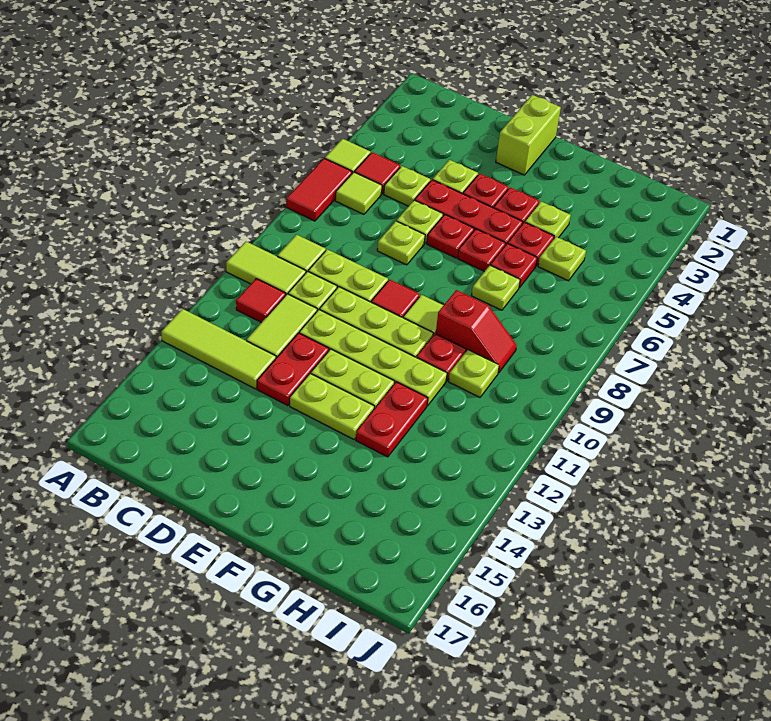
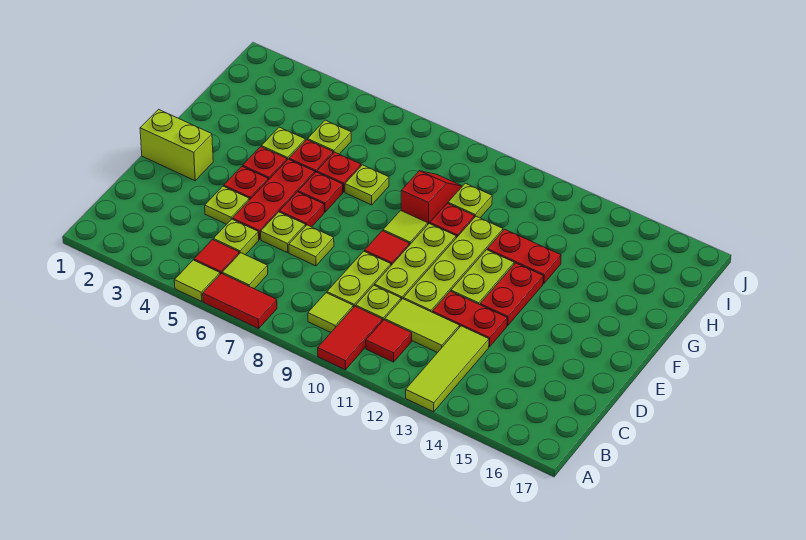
lime tile A10:B10 level 1 -> red tile A10:B10 level 1
lime plate E13:F13 level 1 -> red plate E13:F13 level 1

